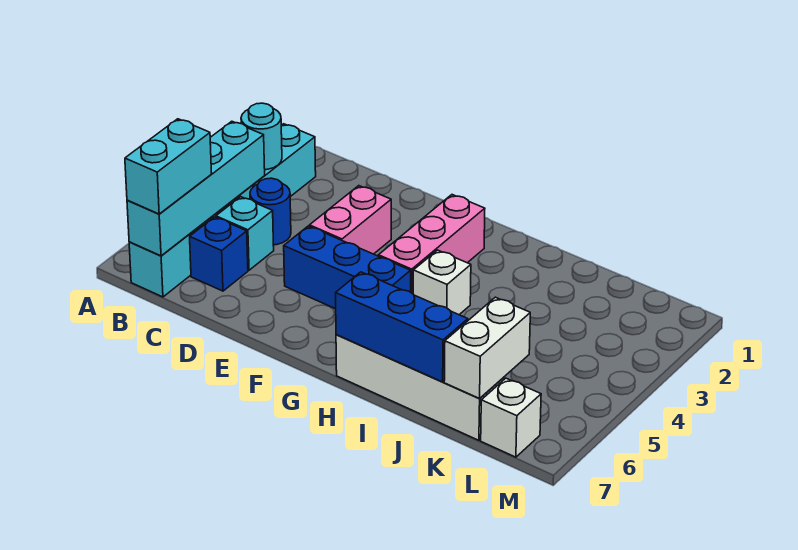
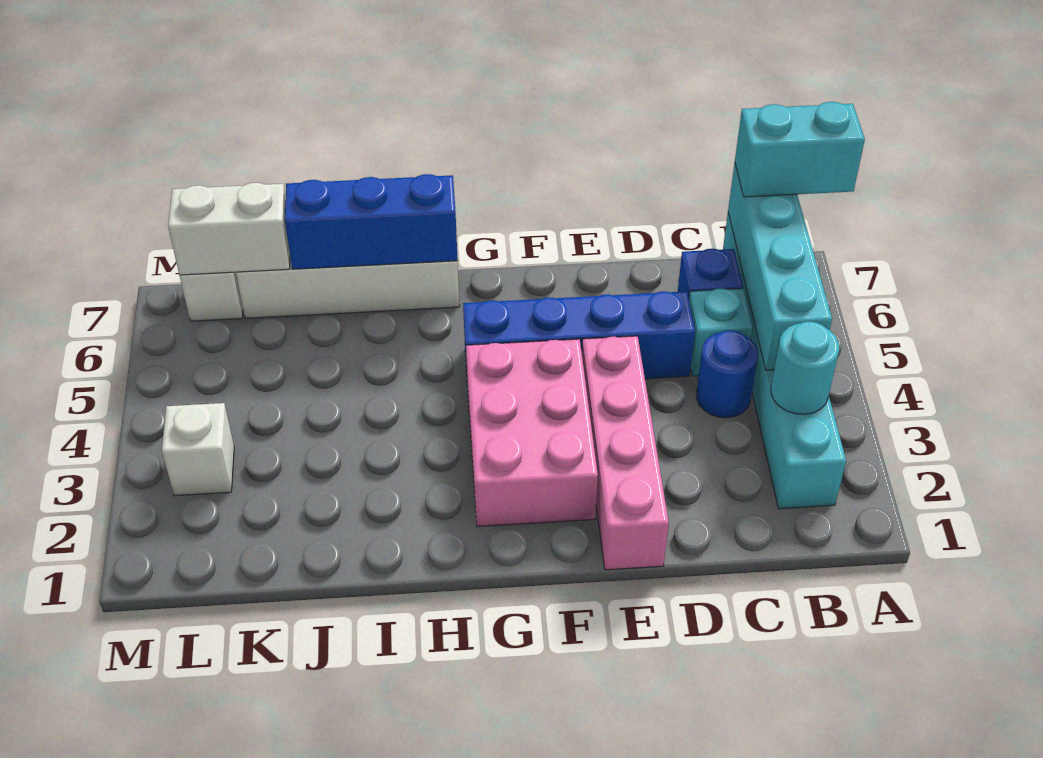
cyan brick B6:B7 level 3 -> cyan brick A7:B7 level 3
pink brick E3:E4 level 1 -> pink brick E1:E4 level 1
blue brick E5:G5 level 1 -> blue brick D5:G5 level 1
pink brick G2:G4 level 1 -> pink brick F2:G4 level 1
white brick H4 level 1 -> white brick L3 level 1
white brick K6:K7 level 2 -> white brick K7:L7 level 2

